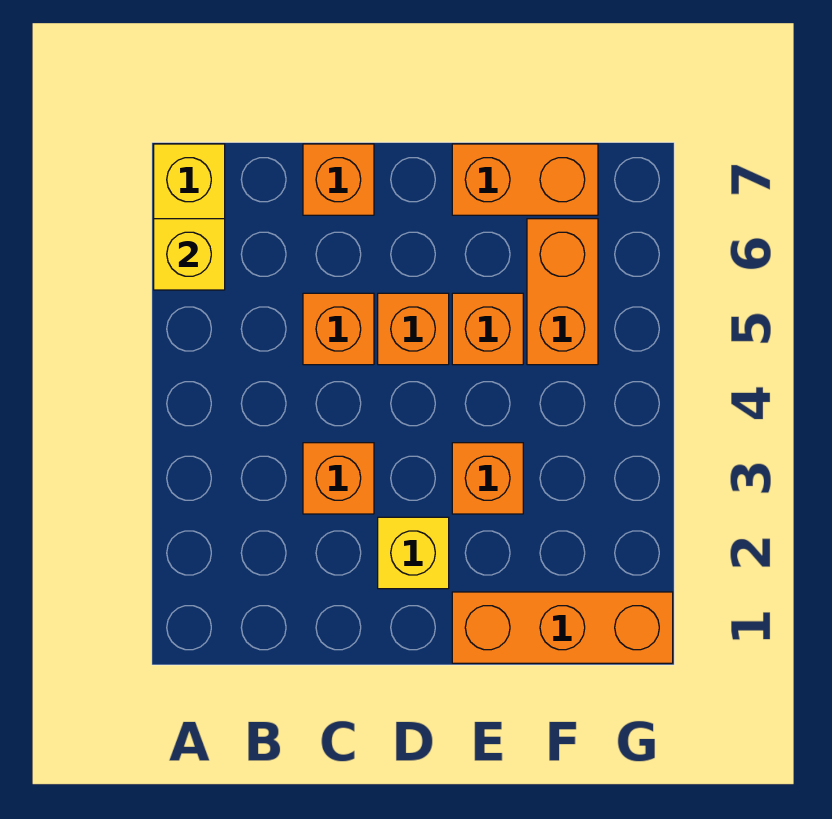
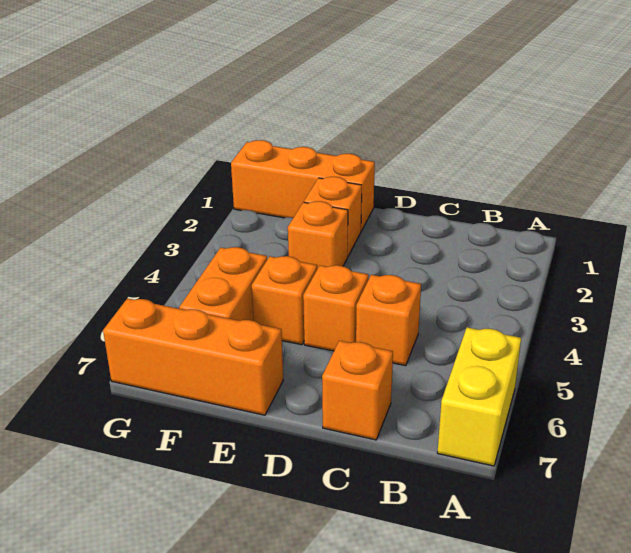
yellow brick A6 level 2 -> none
orange brick C3 level 1 -> orange brick E2 level 1
yellow brick D2 level 1 -> none
orange brick E7:F7 level 1 -> orange brick E7:G7 level 1

